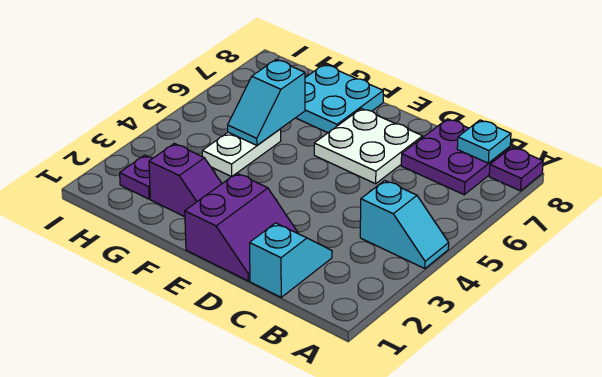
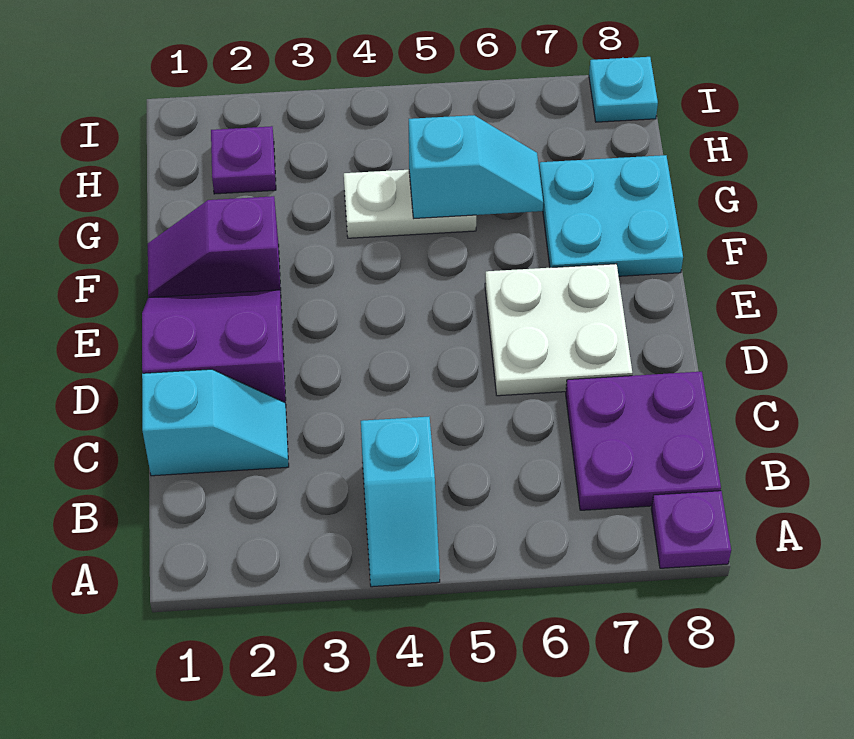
cyan plate B8 level 2 -> cyan plate I8 level 1
purple slope D1:E2 level 1 top E -> purple slope D1:E2 level 1 top D
purple slope F2:G2 level 1 top G -> purple slope F1:F2 level 1 top 2
cyan slope G5:G6 level 2 top 6 -> cyan slope G5:G6 level 2 top 5

